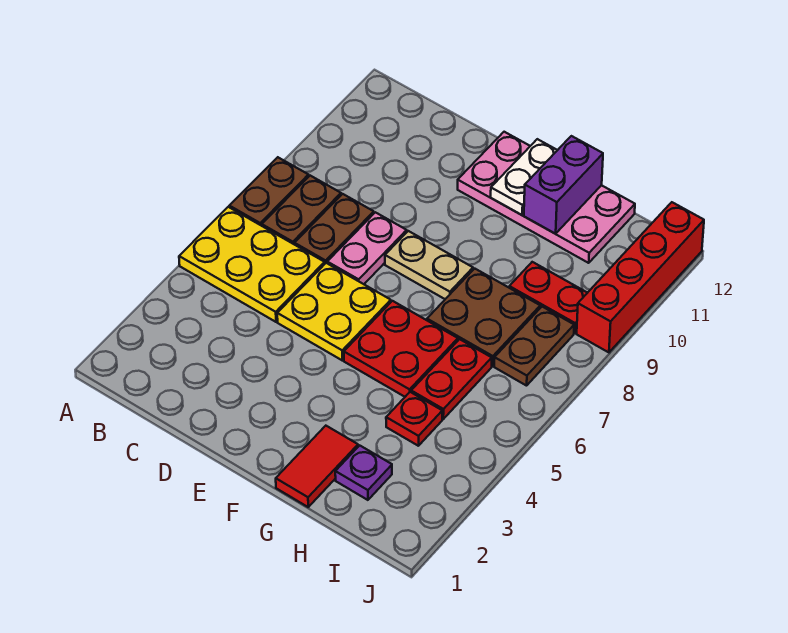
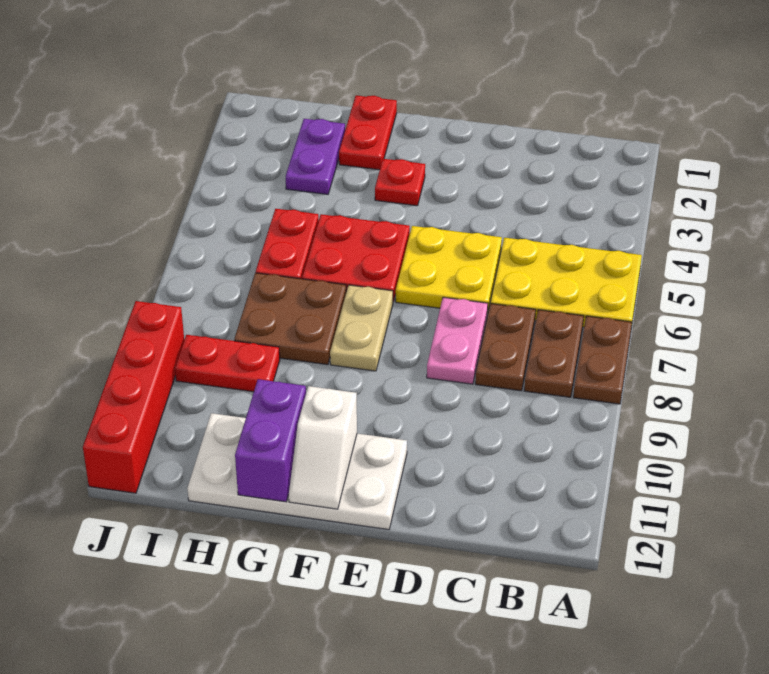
tan plate E8:F8 level 1 -> tan plate F7:F8 level 1
pink plate E11:H12 level 1 -> white plate E11:H12 level 1
white plate F11:F12 level 2 -> white slope F11:F12 level 2 top 11
red tile G1:G2 level 1 -> red plate G1:G2 level 1
purple plate H2 level 1 -> purple plate H2:H3 level 1
red plate H4 level 1 -> red plate F3 level 1
brown plate I7:I8 level 1 -> none

